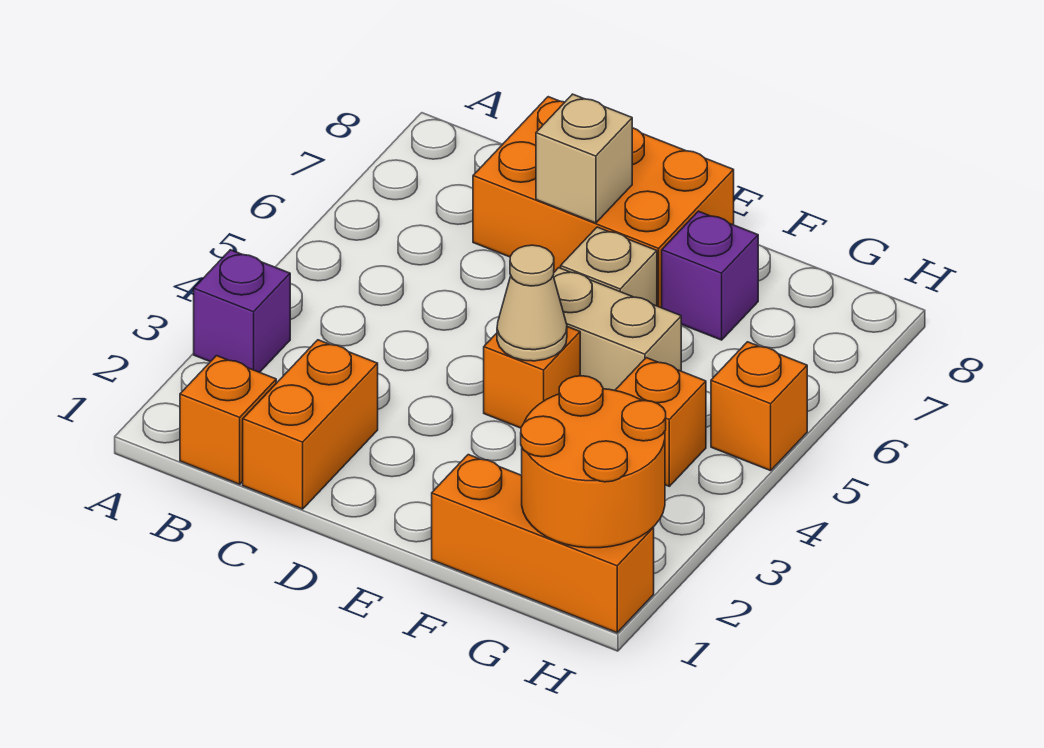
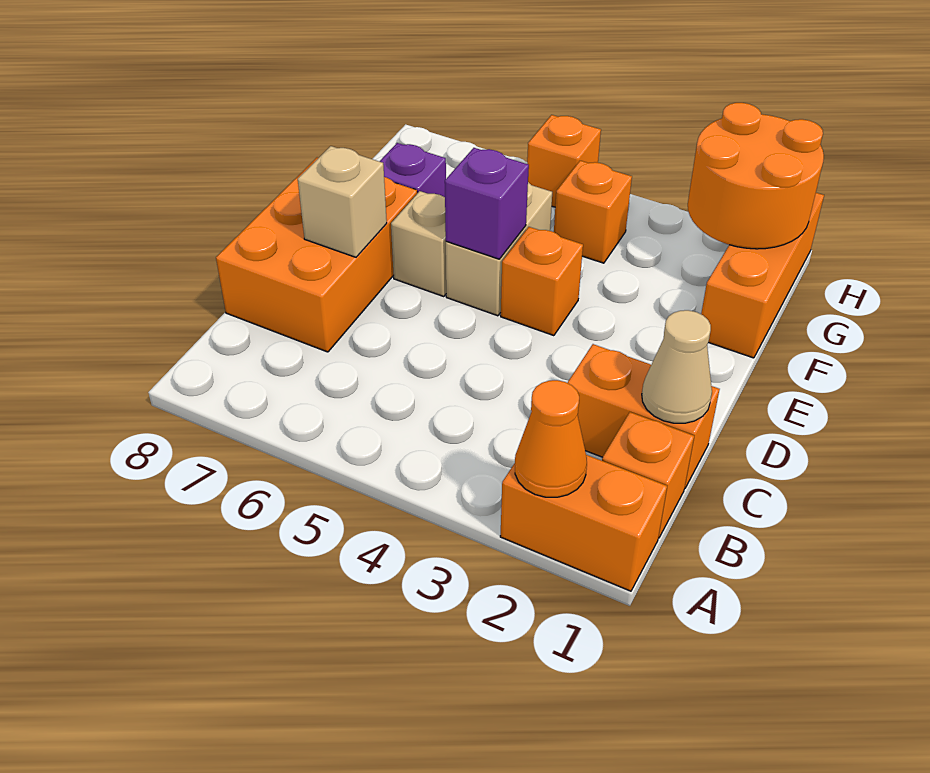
none -> orange brick A1:A2 level 1
none -> orange cone A2 level 2
purple brick A3 level 1 -> purple brick E5 level 2
tan cone E4 level 2 -> tan cone C1 level 2

